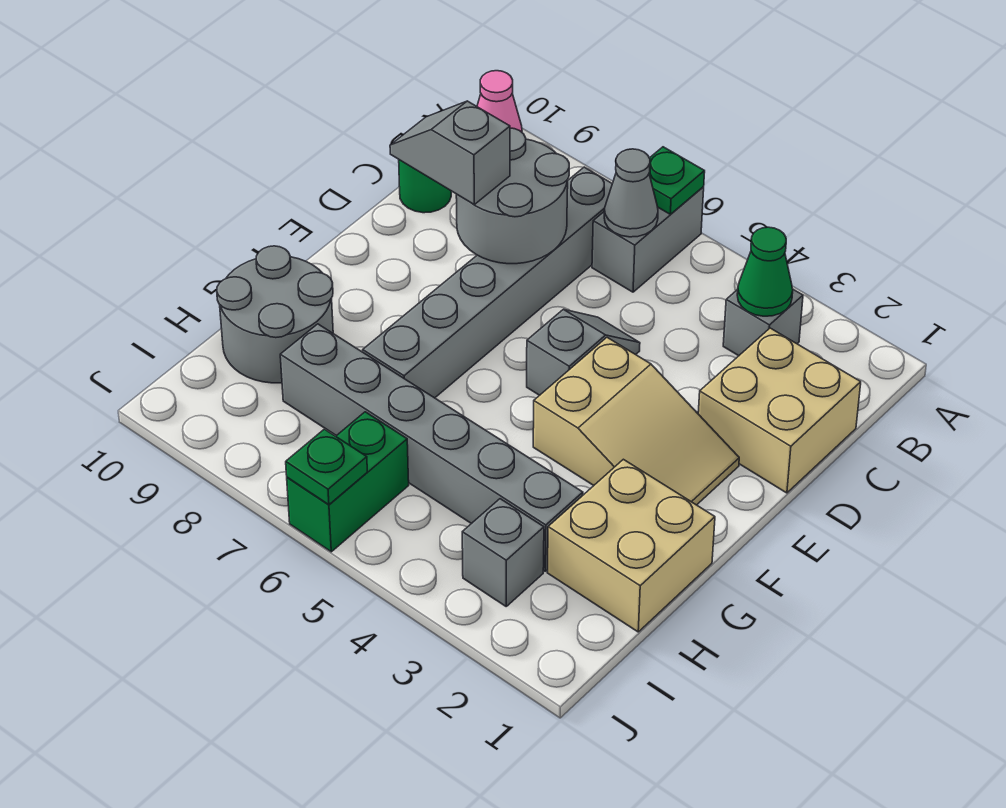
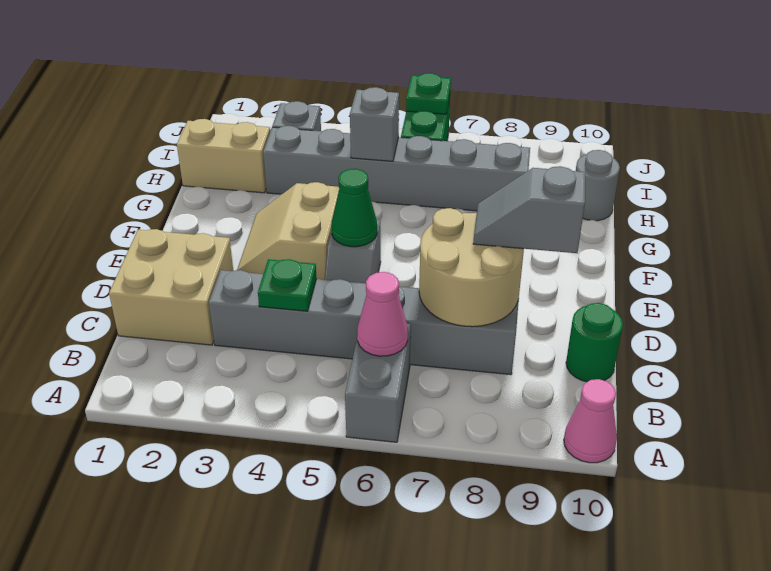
green plate A6 level 2 -> green plate C4 level 2
grey brick B3 level 1 -> grey brick H5 level 2
green cone B3 level 2 -> green cone E5 level 2
grey cone B6 level 2 -> pink cone B6 level 2
grey brick B7:G7 level 1 -> grey brick C3:C8 level 1
grey round brick C7:D8 level 2 -> tan round brick C7:D8 level 2
grey slope D8:D9 level 3 top 8 -> grey slope D8:D9 level 3 top 9
tan slope E2:F4 level 1 top 4 -> tan slope E3:F4 level 1 top 4
tan brick G1:H2 level 1 -> tan brick H1:H2 level 1
grey round brick G9:H10 level 1 -> grey round brick H10 level 1

